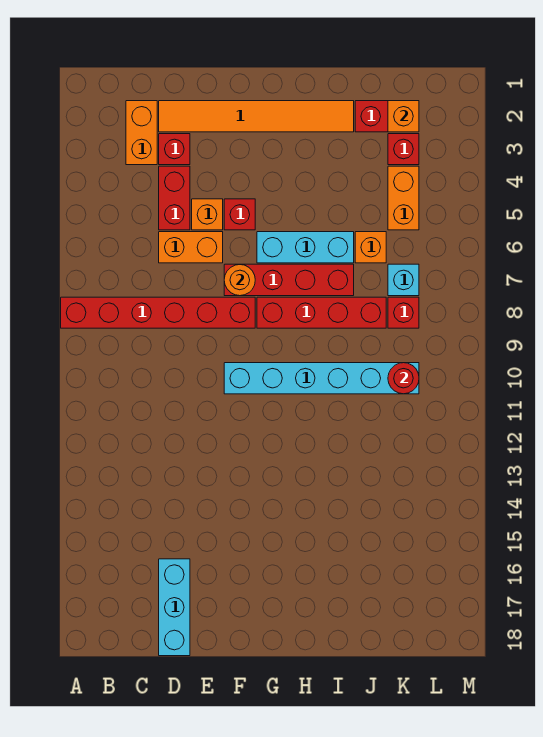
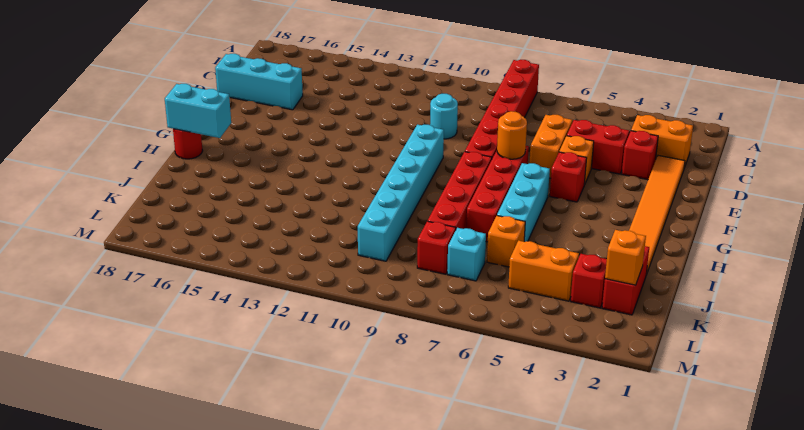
none -> cyan round brick D10 level 1
none -> cyan brick H17:H18 level 2
red round brick K10 level 2 -> red round brick H18 level 1

